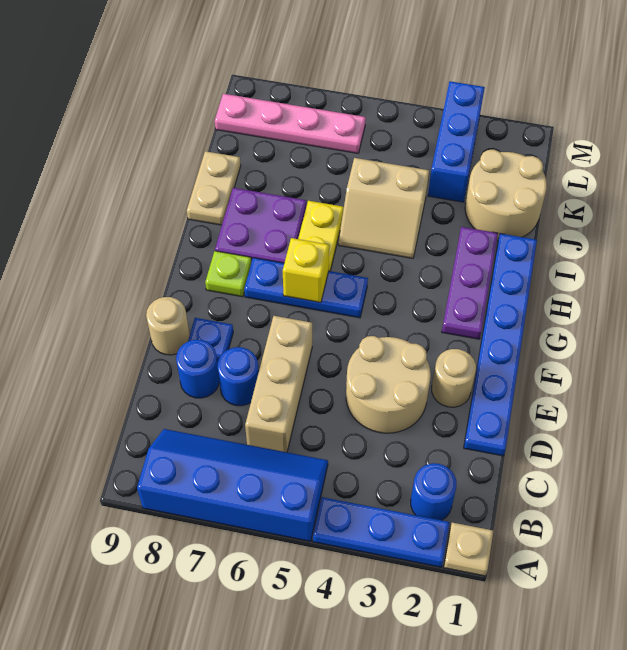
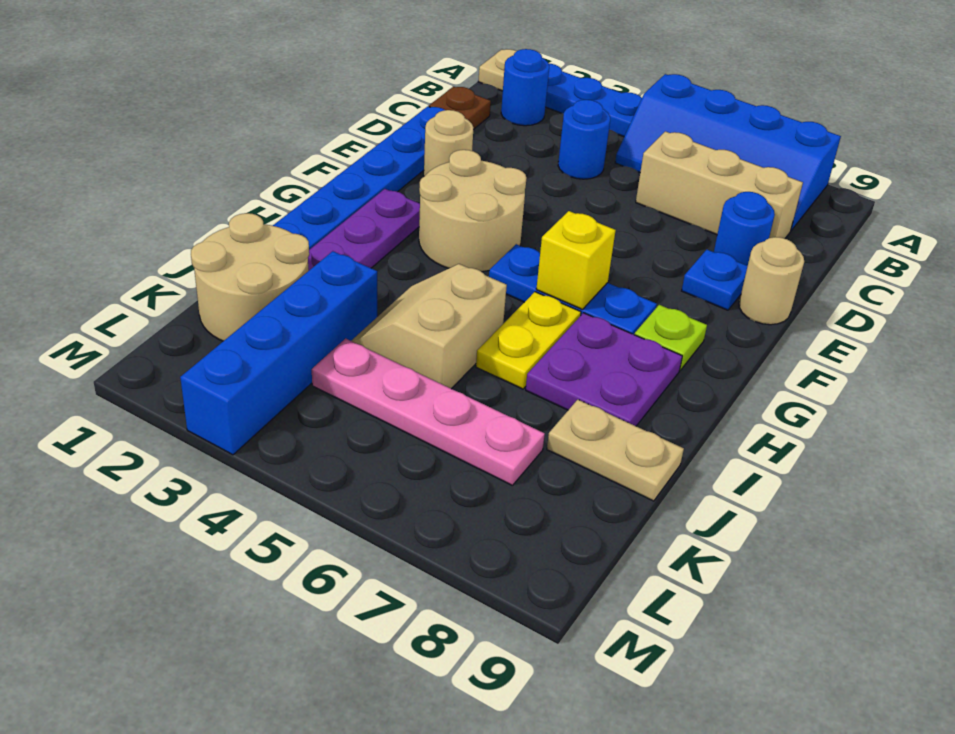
none -> brown plate C1 level 1
tan brick C6:E6 level 1 -> tan brick C6:C8 level 1
tan round brick D3:E4 level 1 -> tan round brick F3:G4 level 1
blue round brick D7 level 1 -> blue round brick C4 level 1
tan slope I4:J5 level 1 top J -> tan slope I4:J5 level 1 top 5
tan plate I9:J9 level 1 -> tan plate J8:J9 level 1
blue brick K3:M3 level 1 -> blue brick J3:M3 level 1
pink plate L6:L9 level 1 -> pink plate K4:K7 level 1

